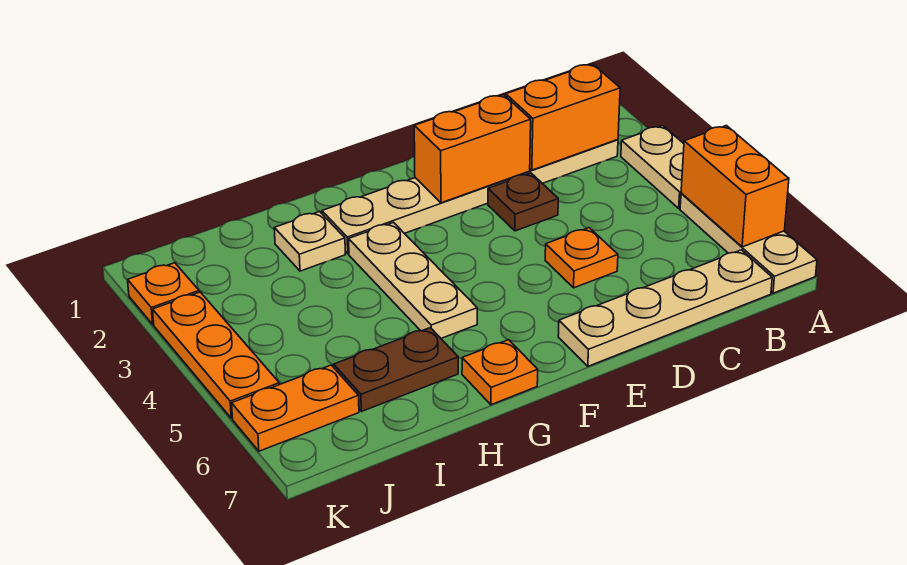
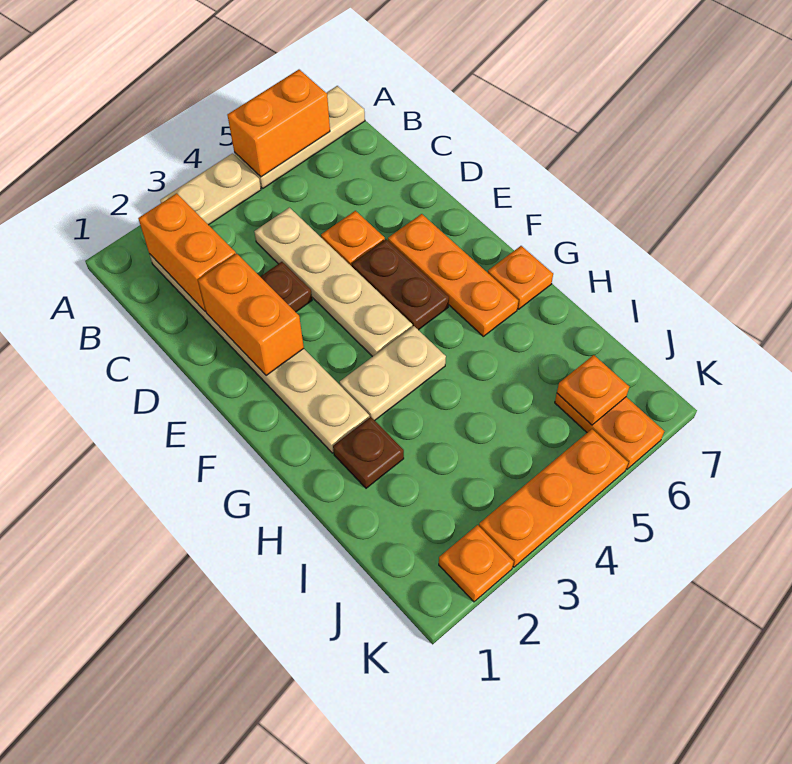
tan plate B7:E7 level 1 -> tan plate C4:F4 level 1
none -> orange plate E6:G6 level 1
tan plate G3:G5 level 1 -> tan plate G3:G4 level 1
tan plate H2 level 1 -> brown plate H2 level 1
brown plate H6:I6 level 1 -> brown plate E5:F5 level 1
none -> orange plate J6 level 2

